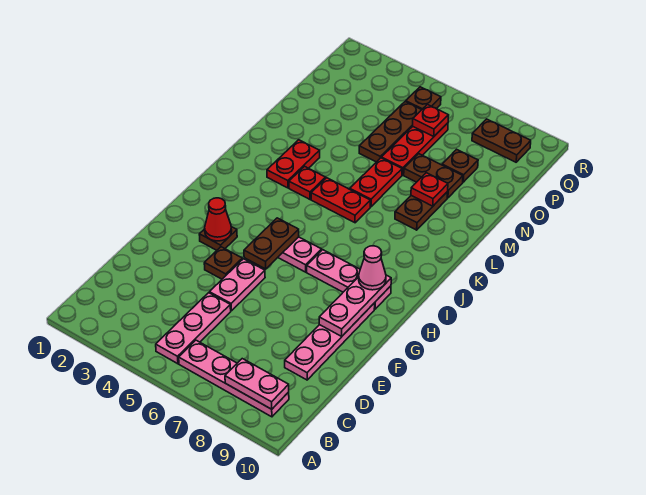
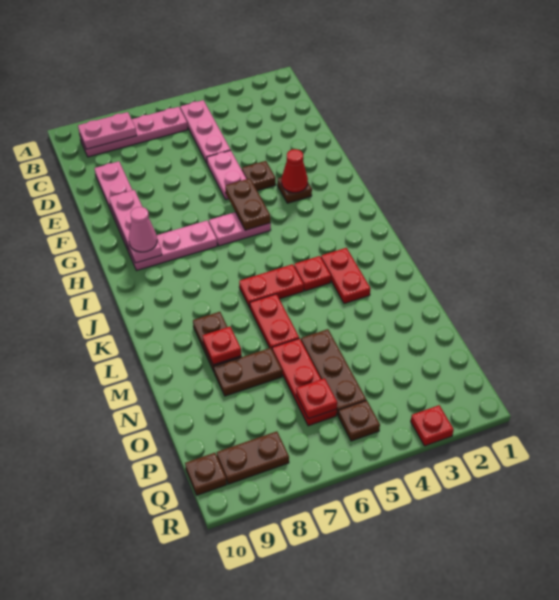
brown plate O8 level 1 -> brown plate Q10 level 1
none -> red plate R3 level 1

